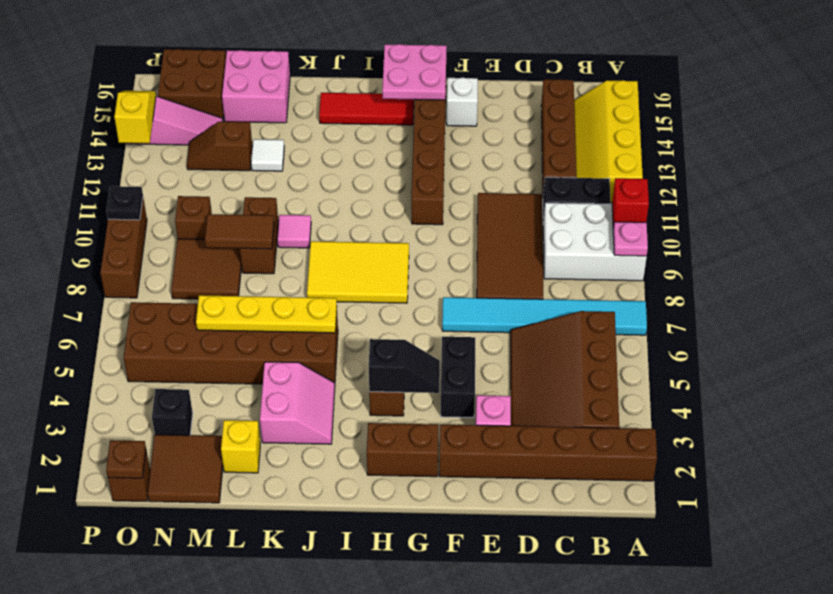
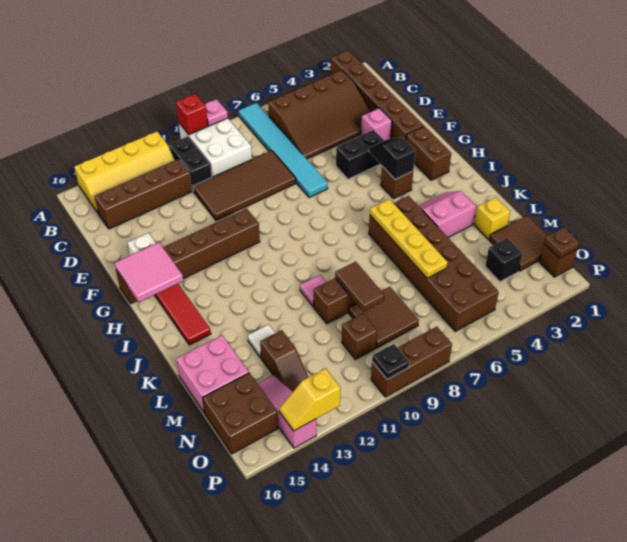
pink plate G15:H16 level 2 -> pink tile G15:H16 level 2
yellow tile H8:J9 level 1 -> none

